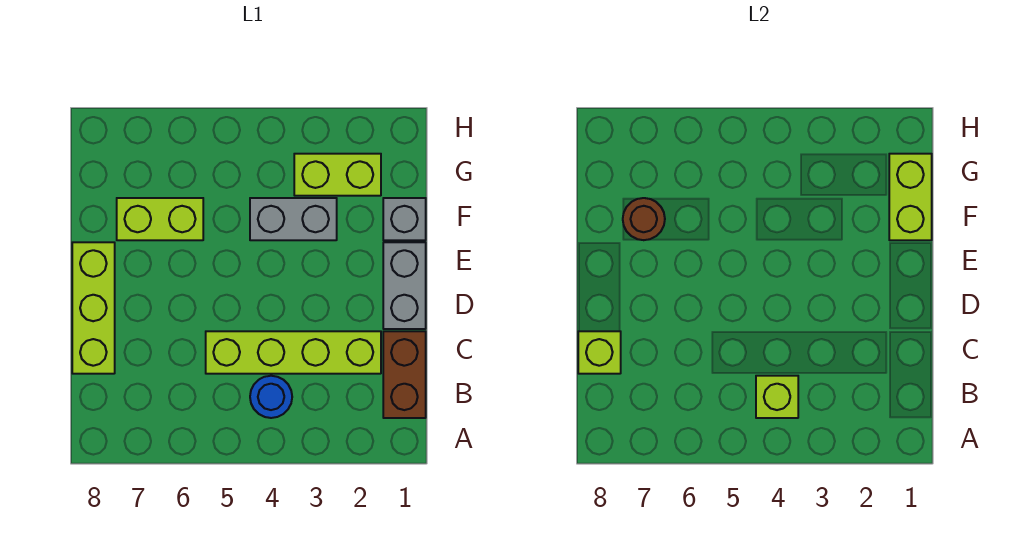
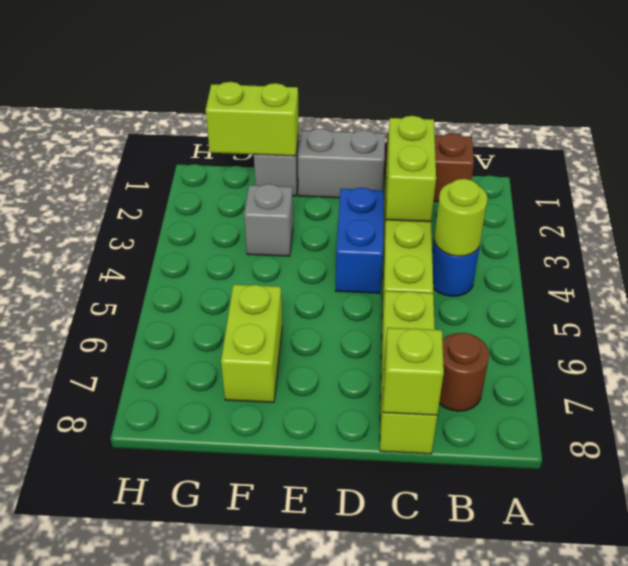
lime brick B4 level 2 -> lime round brick B4 level 2
lime brick C8:E8 level 1 -> lime brick C6:C8 level 1
none -> blue brick D3:D4 level 1
grey brick F3:F4 level 1 -> grey brick F3 level 1
brown round brick F7 level 2 -> brown round brick B7 level 1
lime brick G2:G3 level 1 -> lime brick C2:C3 level 2

